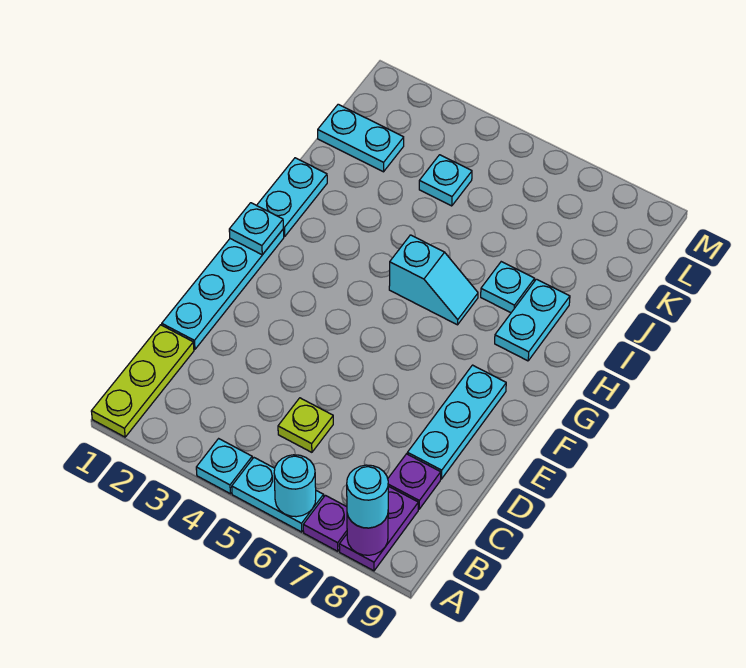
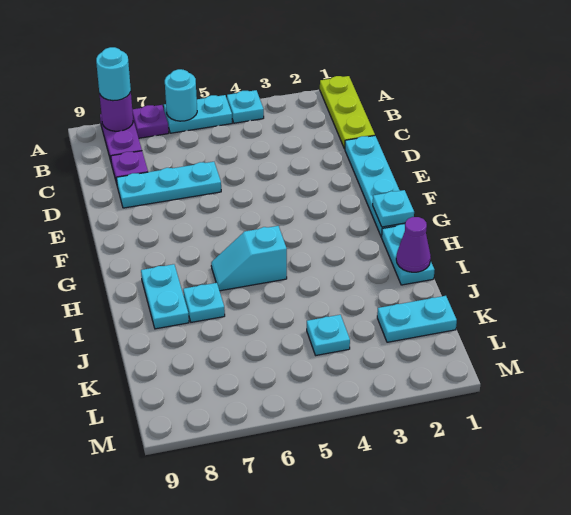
lime plate C5 level 1 -> none
cyan plate D8:F8 level 1 -> cyan plate D6:D8 level 1
none -> purple cone I1 level 2

